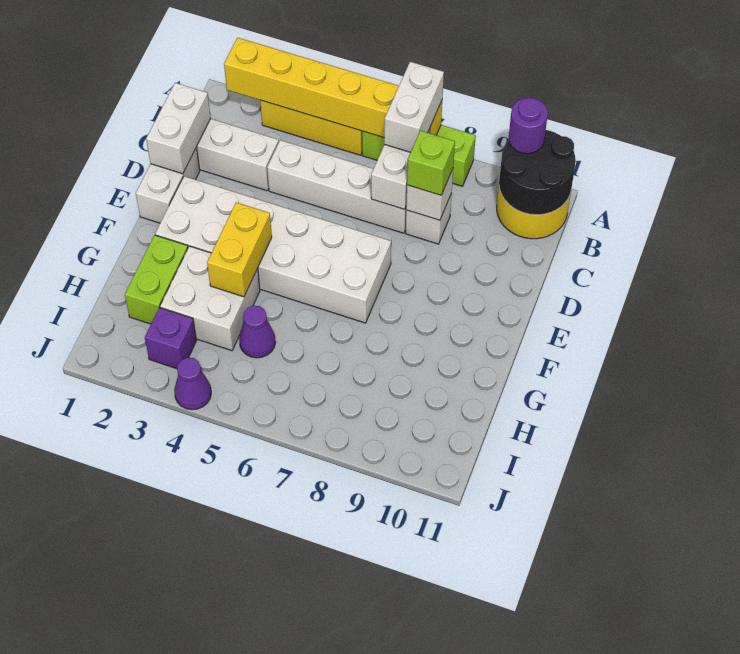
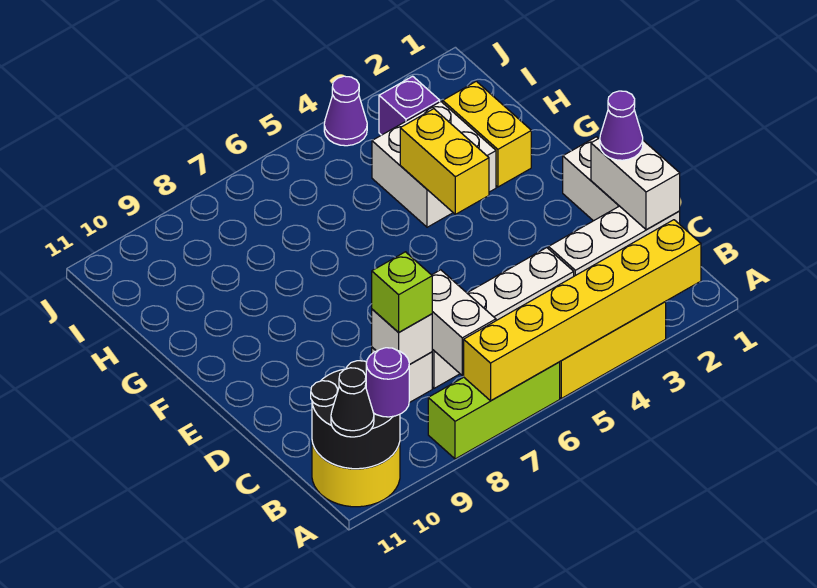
white brick A7:B7 level 3 -> none
none -> black cone A11 level 3
white brick E2:F7 level 1 -> none
lime brick G2:H2 level 1 -> yellow brick G2:H2 level 1
purple cone H5 level 1 -> purple cone D1 level 3

